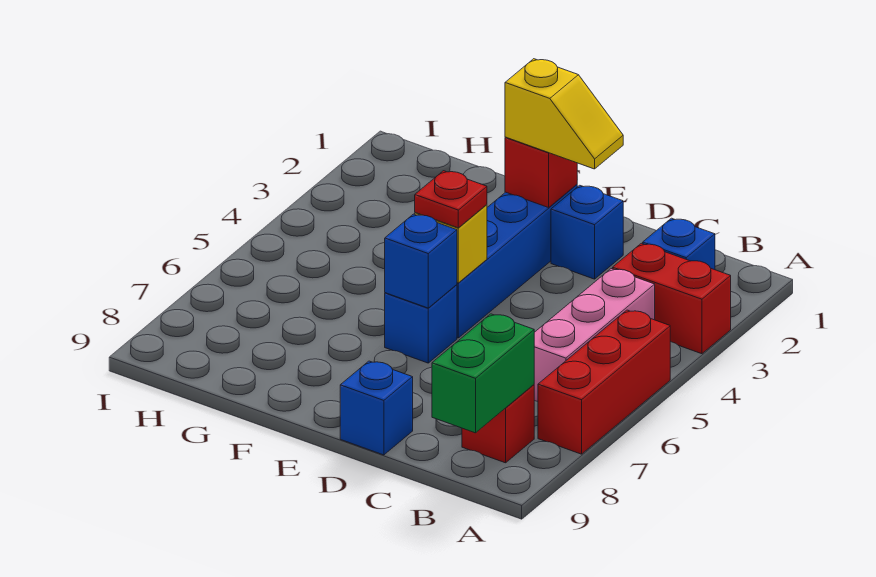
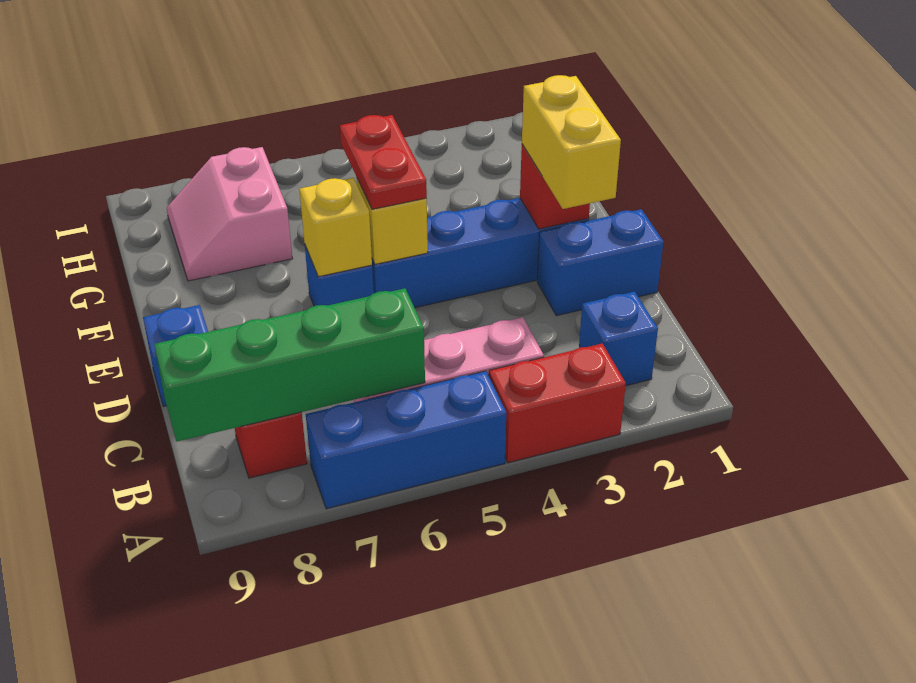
red brick A3:B3 level 1 -> red brick A3:A4 level 1
red brick A5:A7 level 1 -> blue brick A5:A7 level 1
green brick B8:B9 level 2 -> green brick B6:B9 level 2
blue brick D2 level 1 -> blue brick D1:D2 level 1
yellow slope D2:E2 level 3 top E -> yellow brick D2:E2 level 3
red plate E5 level 3 -> red plate E5:F5 level 3
blue brick E6 level 2 -> yellow brick E6 level 2
none -> pink slope G7:H8 level 1 top 7

